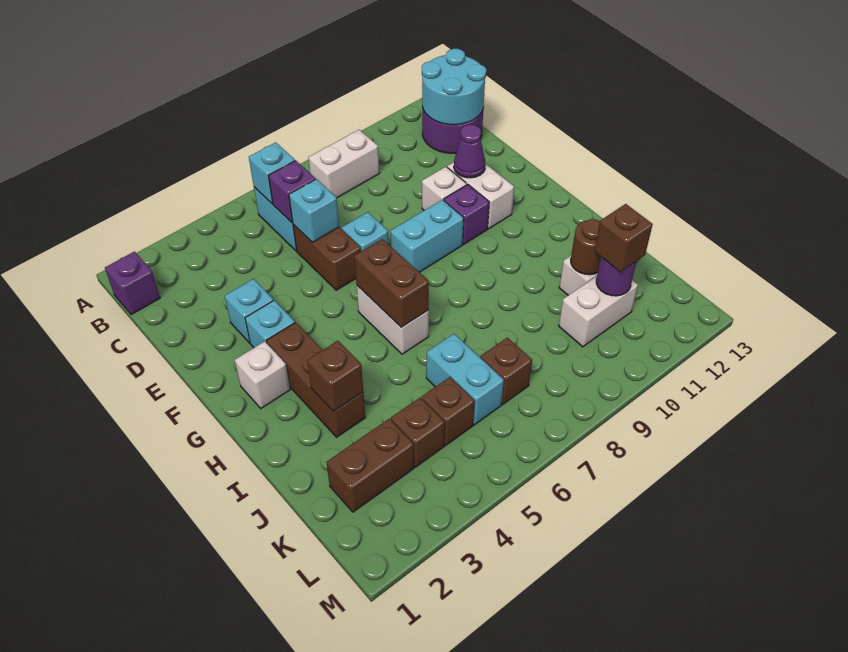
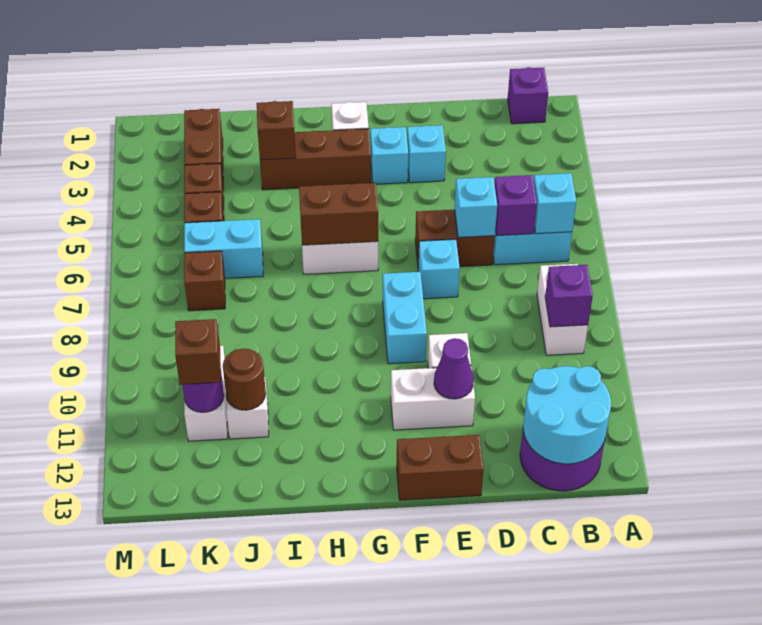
none -> brown brick E13:F13 level 1
purple brick F10 level 1 -> purple brick B9 level 2

